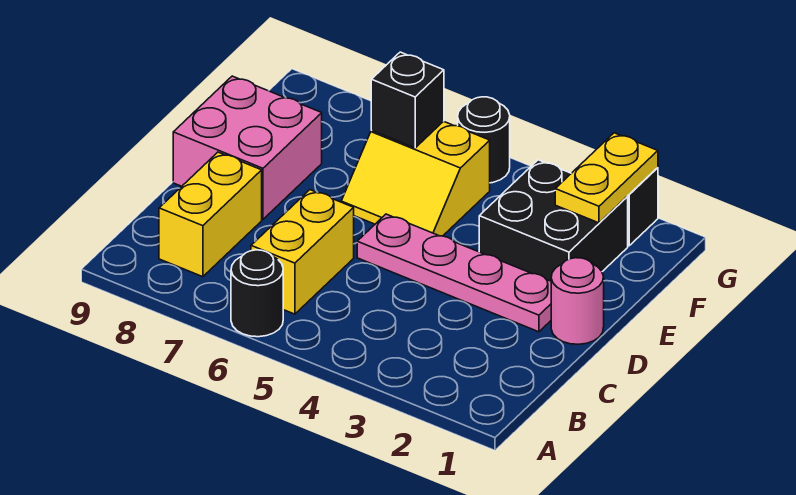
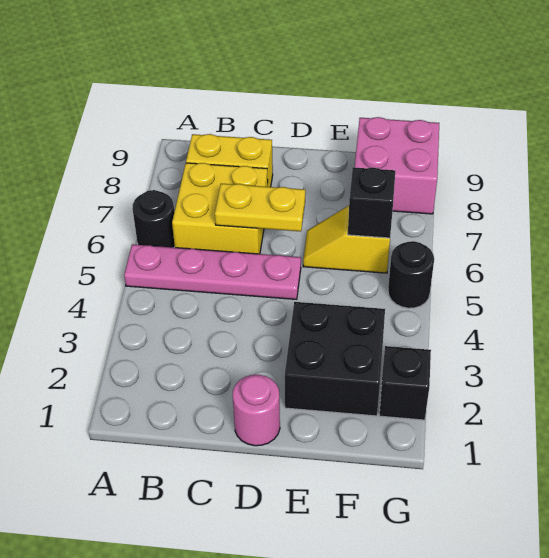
yellow brick B6:C6 level 1 -> yellow brick B6:C7 level 1
pink plate D2:D5 level 1 -> pink plate A5:D5 level 1
pink brick D8:E9 level 1 -> pink brick F8:G9 level 1
yellow slope E5:F6 level 1 top F -> yellow slope E6:F6 level 1 top F
yellow plate F2:G2 level 2 -> yellow plate C6:D6 level 2

